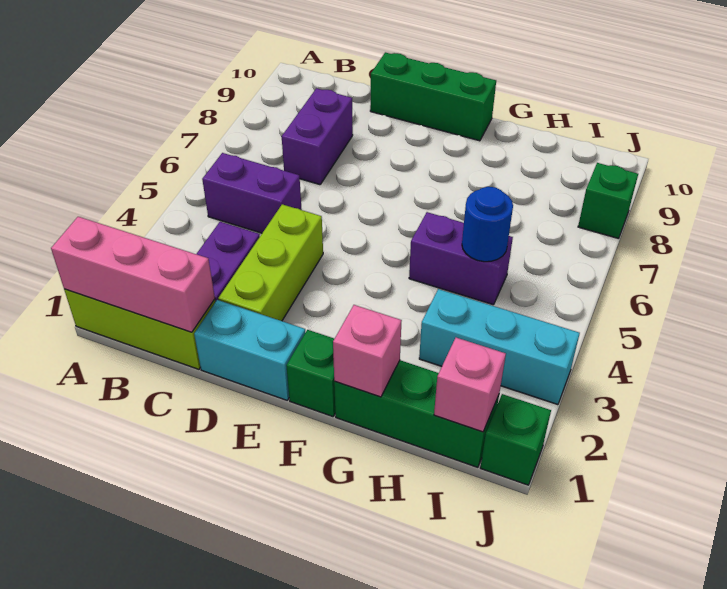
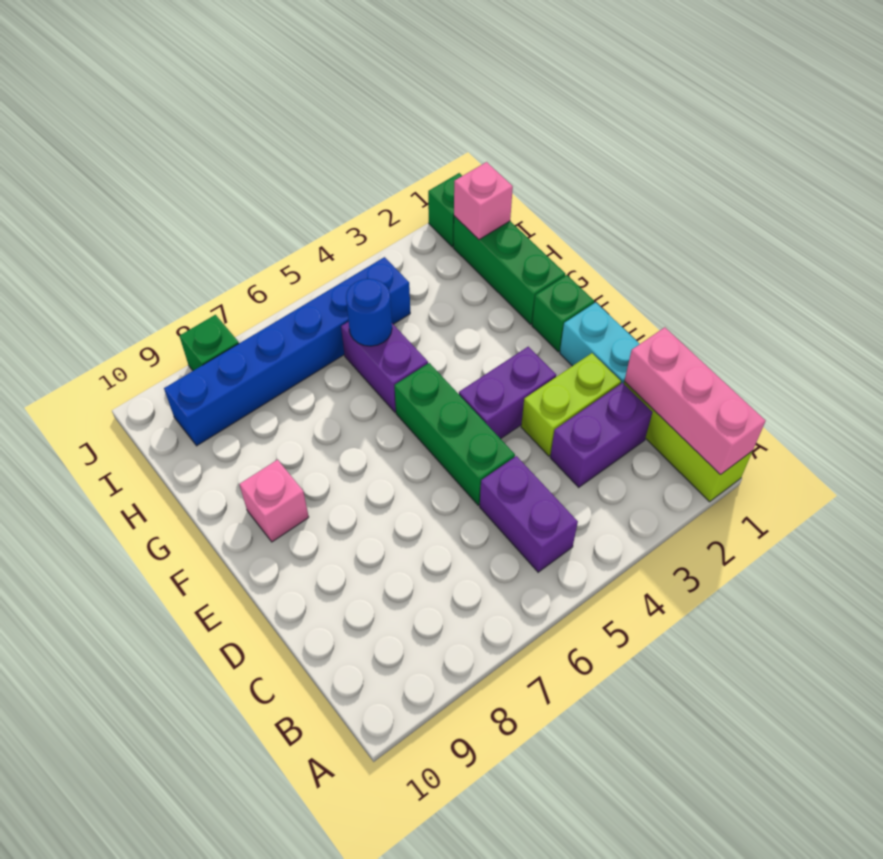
purple brick C7:C8 level 1 -> purple brick E3:E4 level 1
lime brick D2:D4 level 1 -> lime brick D2:D3 level 1
green brick D10:F10 level 1 -> green brick D5:F5 level 1
pink brick G1 level 2 -> pink brick F9 level 1
cyan brick H3:J3 level 1 -> none
none -> blue brick I4:I9 level 1

